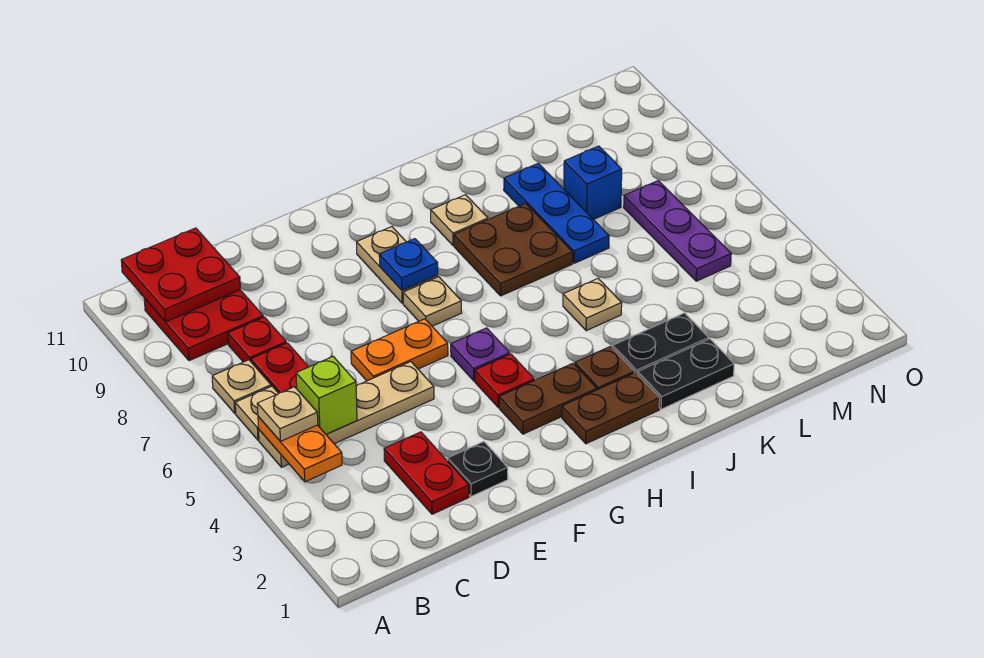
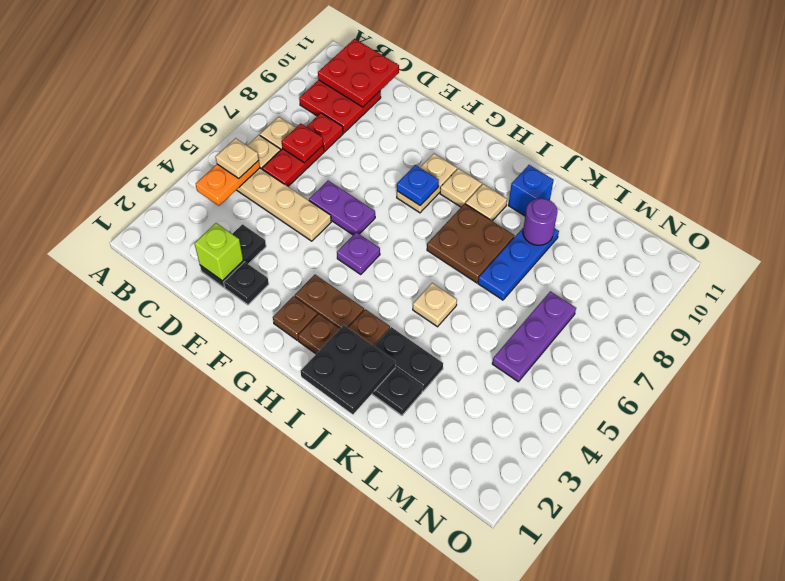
lime brick C5 level 2 -> lime brick D2 level 2
red plate D2:D3 level 1 -> black plate D2:D3 level 1
orange plate E6:F6 level 1 -> purple plate E6:F6 level 1
none -> brown plate G2 level 1
red plate G4 level 1 -> red plate C7 level 2
tan plate G7 level 1 -> tan plate H9 level 1
none -> black plate I1:J2 level 2
none -> purple round brick K9 level 2
blue brick L8 level 1 -> blue brick J10 level 1

